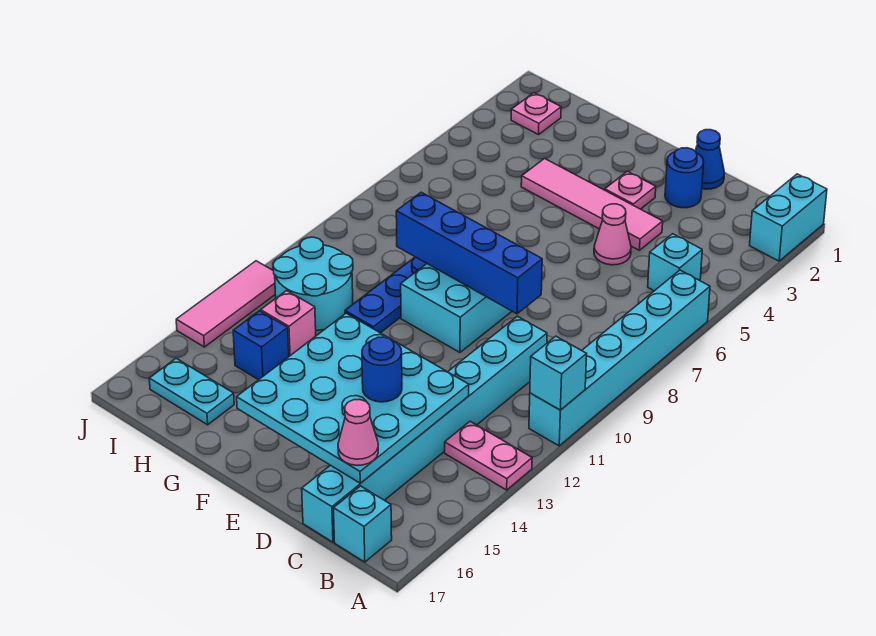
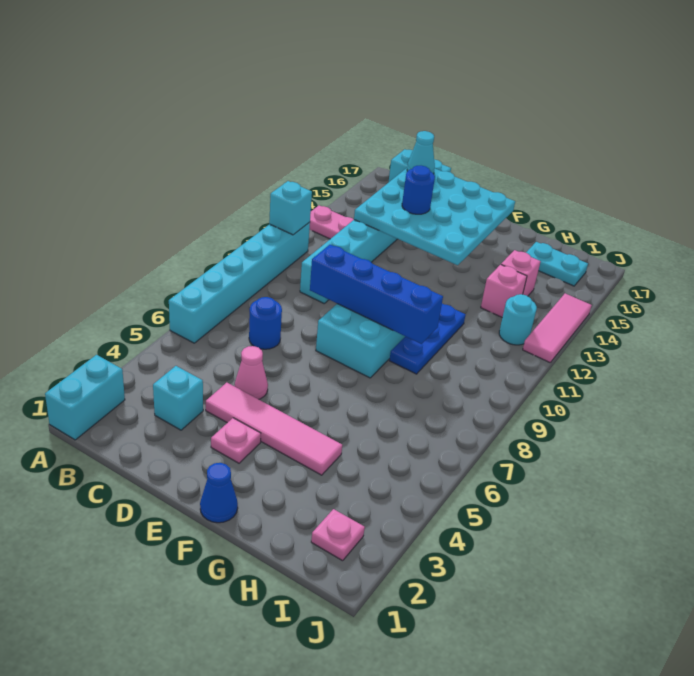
cyan brick B5 level 1 -> cyan brick C3 level 1
pink cone C16 level 3 -> cyan cone C16 level 3
blue cone D1 level 1 -> blue cone F1 level 1
blue round brick D2 level 1 -> blue round brick C7 level 1
cyan round brick H11:I12 level 1 -> cyan round brick I12 level 1
blue brick H14 level 1 -> pink brick H14 level 1

